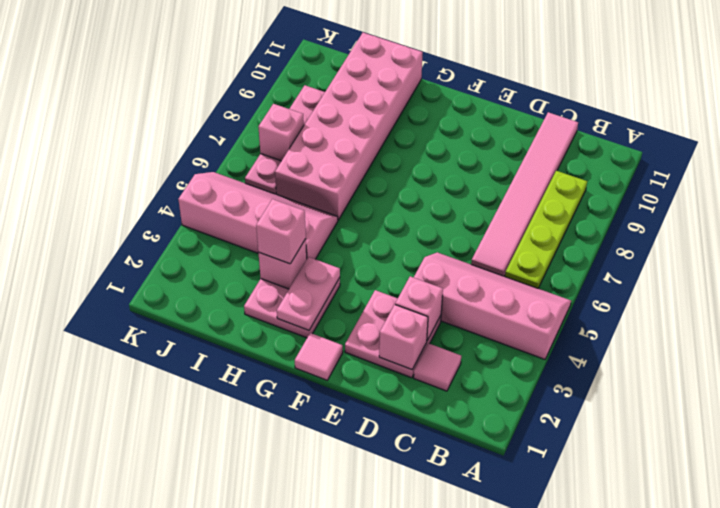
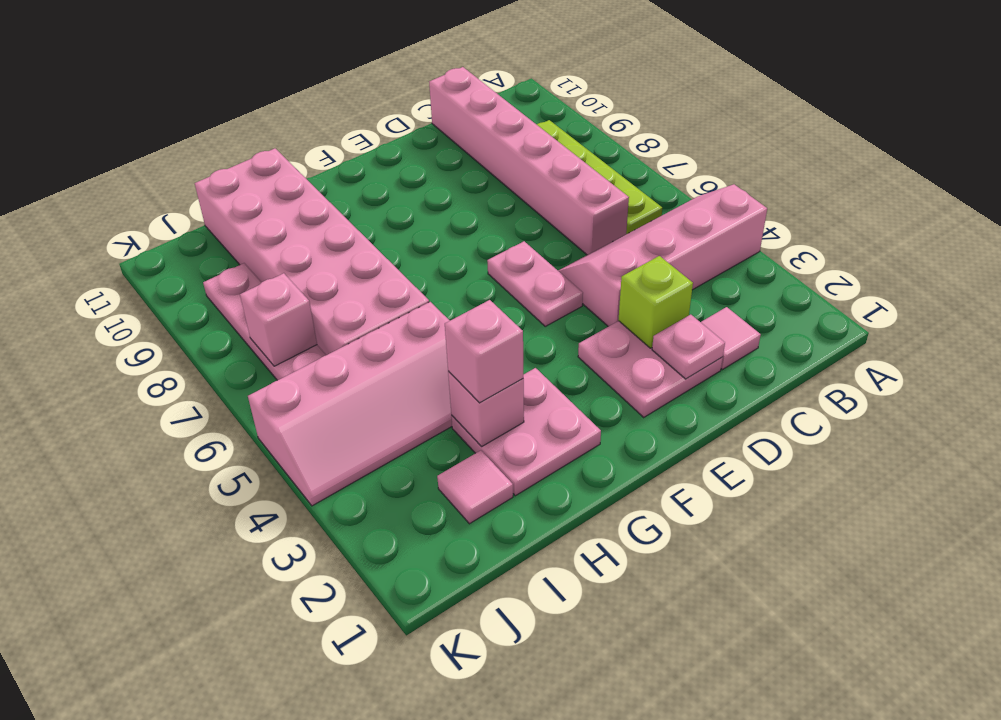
pink tile C6:C11 level 1 -> pink brick C6:C11 level 1
pink brick D2 level 2 -> pink plate D2 level 2
pink brick D3 level 2 -> lime brick D3 level 2
pink tile F1 level 1 -> pink tile I2 level 1
pink plate G2:G3 level 2 -> pink plate E5:E6 level 1
pink slope H4:K5 level 1 top 4 -> pink slope H4:K5 level 1 top 5

